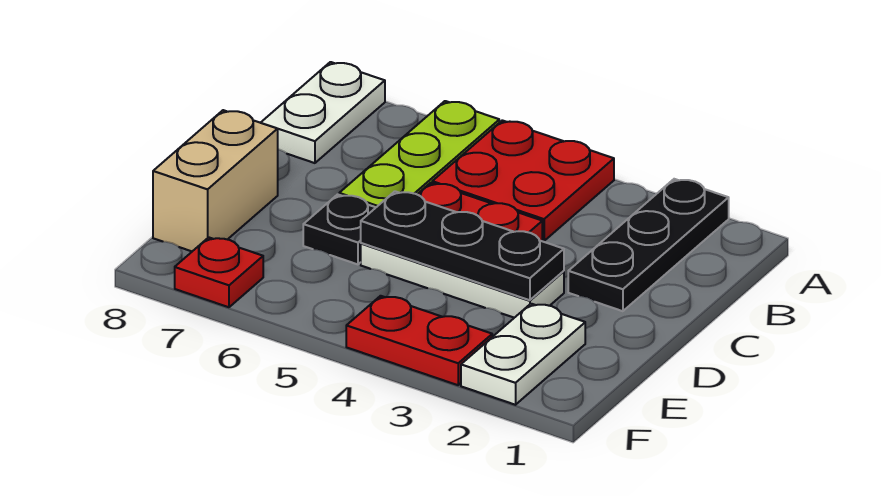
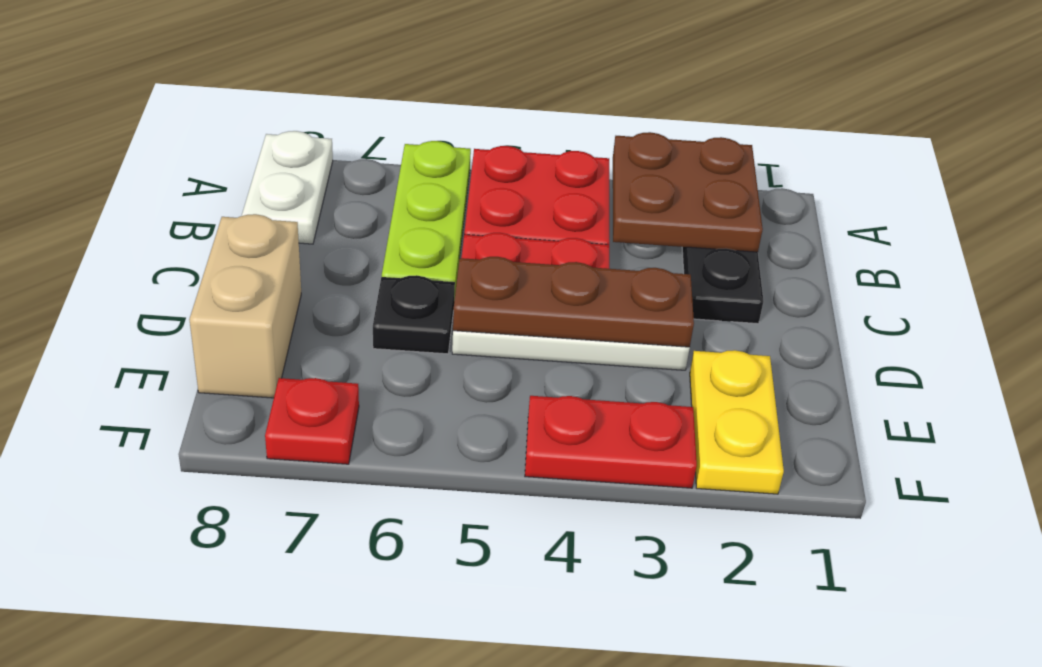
none -> brown plate A2:B3 level 2
black plate D3:D5 level 2 -> brown plate D3:D5 level 2
white plate E2:F2 level 1 -> yellow plate E2:F2 level 1

